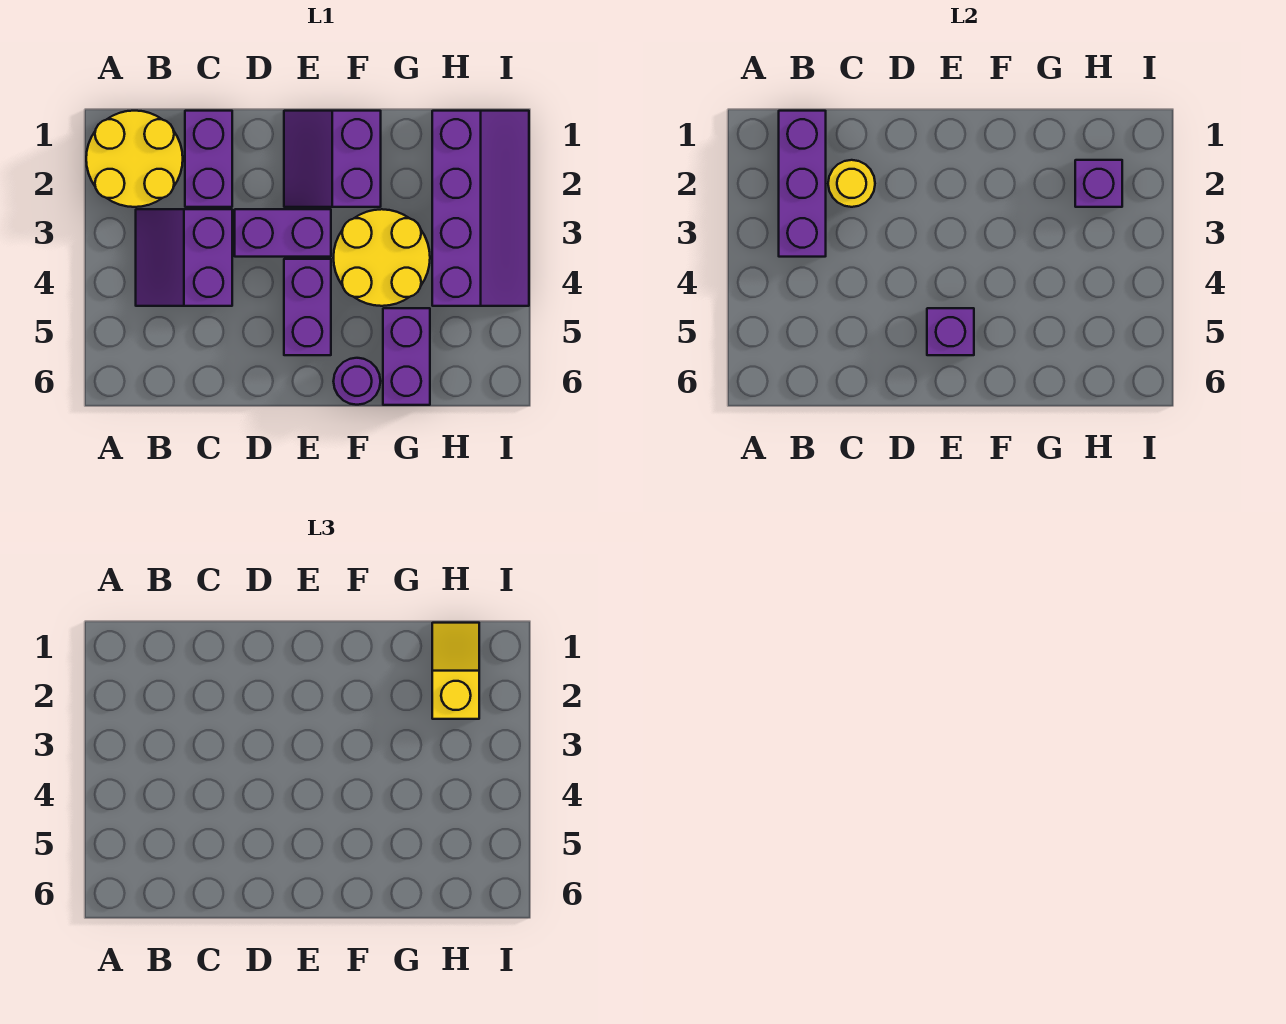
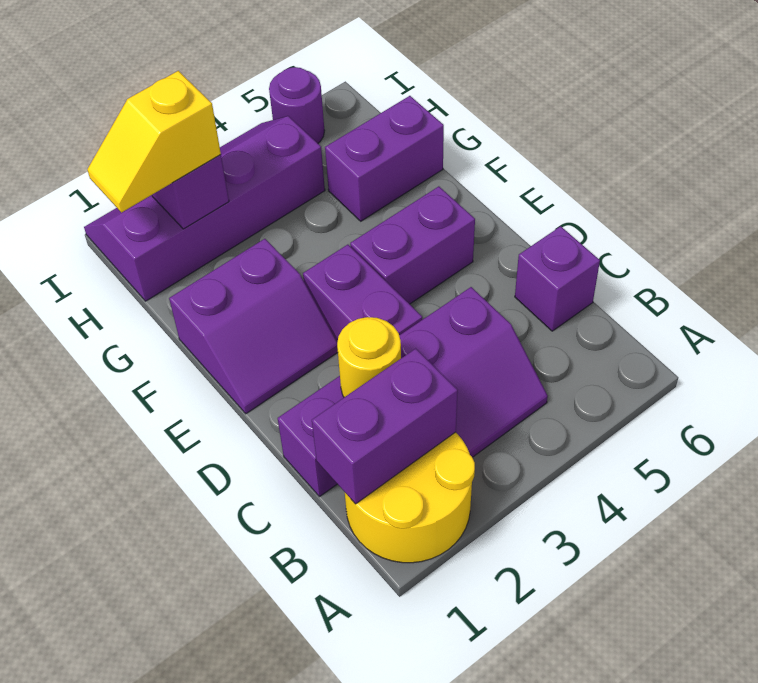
purple brick B1:B3 level 2 -> purple brick B1:B2 level 2
purple brick E5 level 2 -> purple brick C6 level 1
yellow round brick F3:G4 level 1 -> none
purple round brick F6 level 1 -> purple round brick I5 level 1

